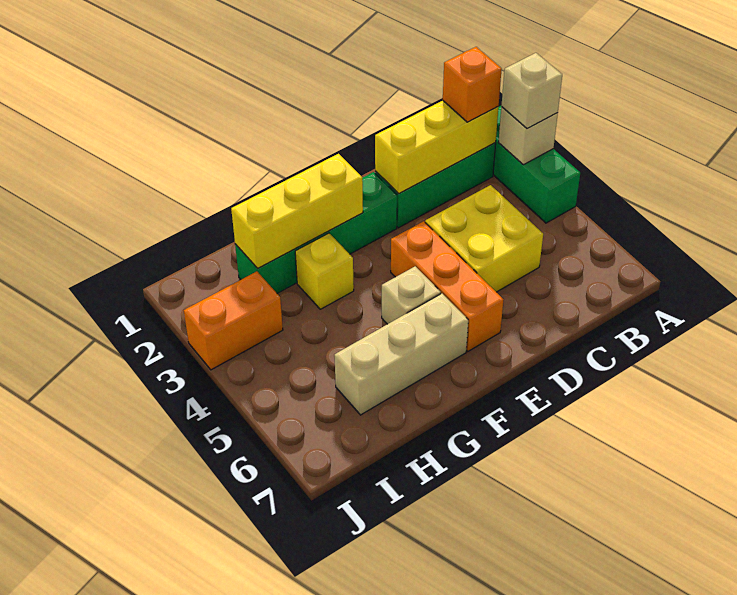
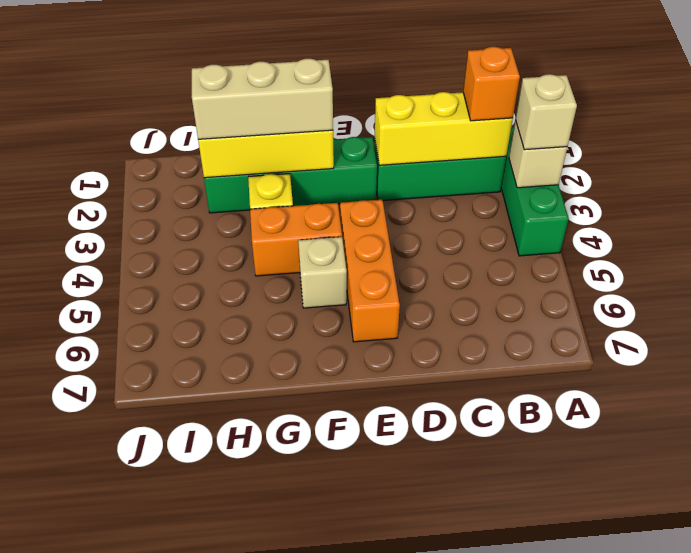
yellow brick C4:D5 level 1 -> none
tan brick F6:H6 level 1 -> tan brick F2:H2 level 3
orange brick I3:J3 level 1 -> orange brick F4:G4 level 1

